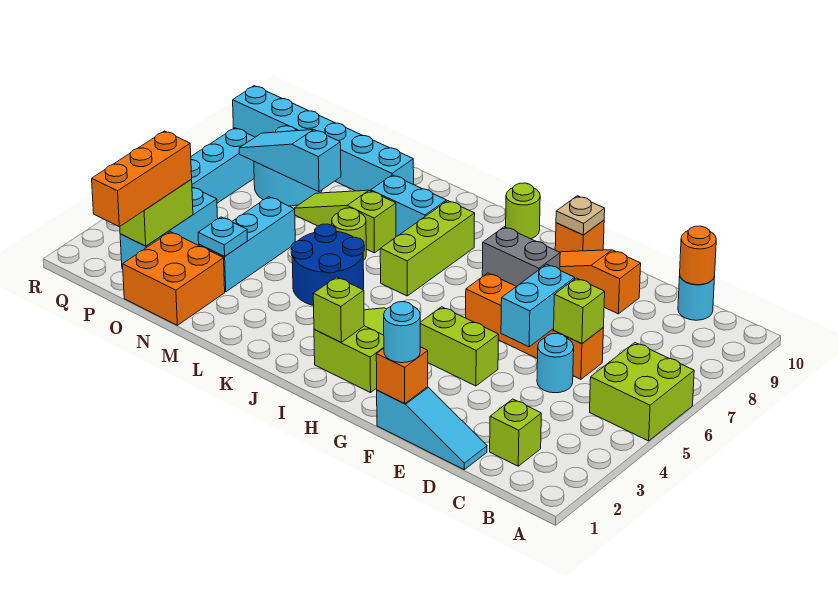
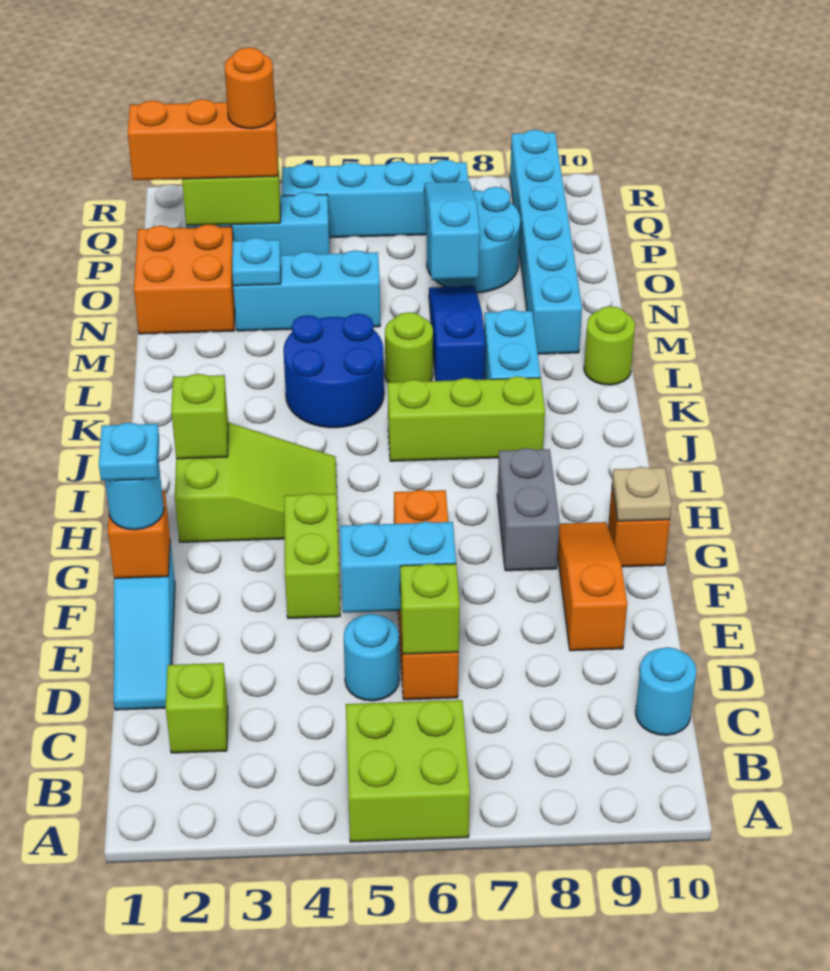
orange round brick C10 level 2 -> orange round brick P3 level 4
none -> cyan plate F1 level 4
lime round brick I10 level 1 -> lime round brick L10 level 1
lime slope L7:N7 level 1 top L -> blue slope L7:N7 level 1 top L

